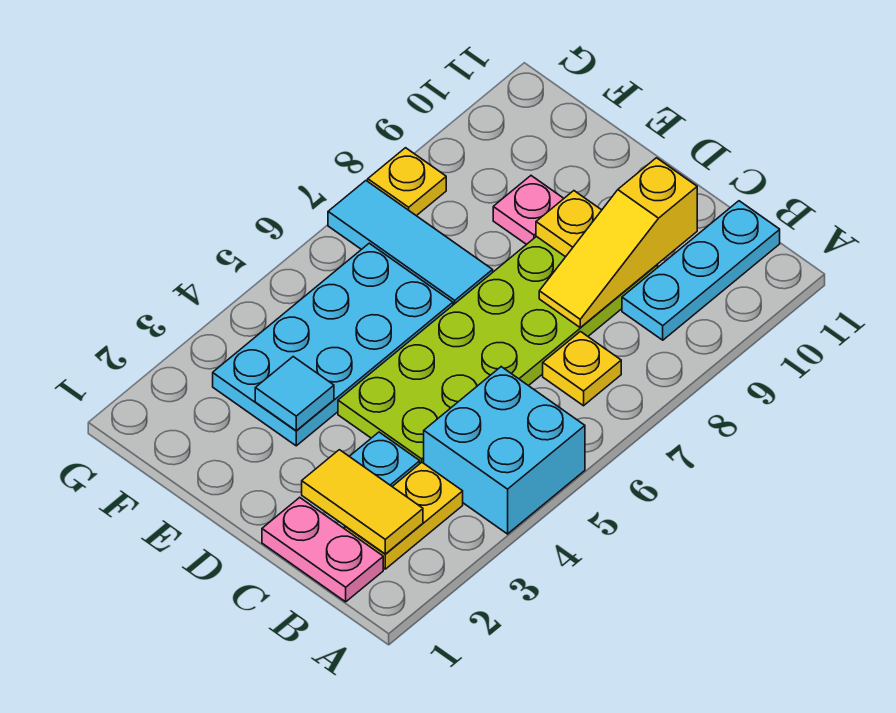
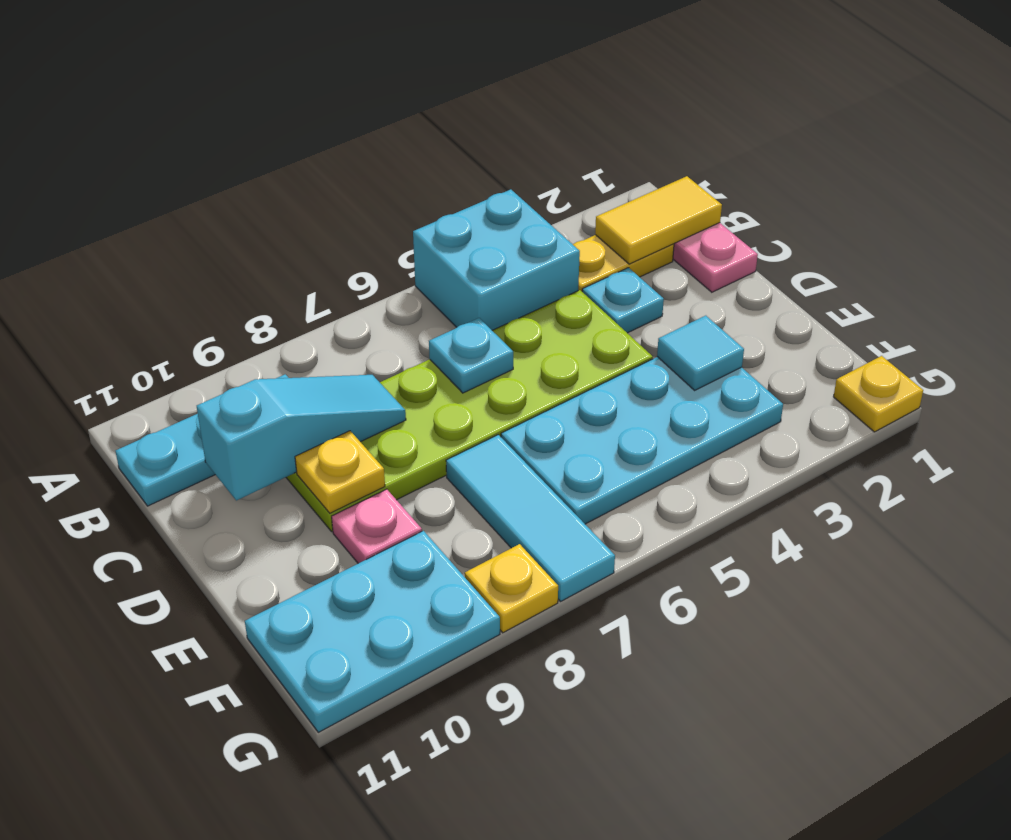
yellow tile B2:C2 level 2 -> yellow tile B1:B2 level 2
yellow plate B7 level 1 -> yellow plate G1 level 1
none -> cyan plate C6 level 2
yellow slope C8:C10 level 2 top 10 -> cyan slope C8:C10 level 2 top 10
none -> cyan plate F9:G11 level 1

